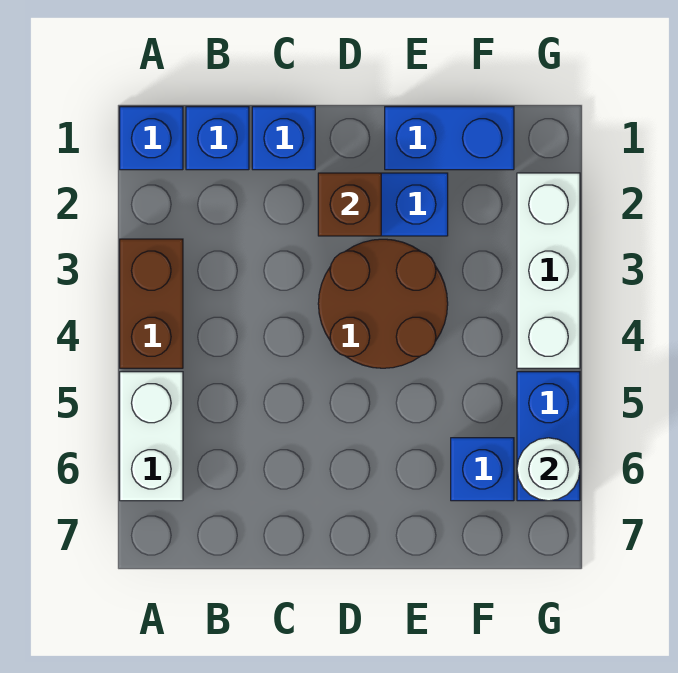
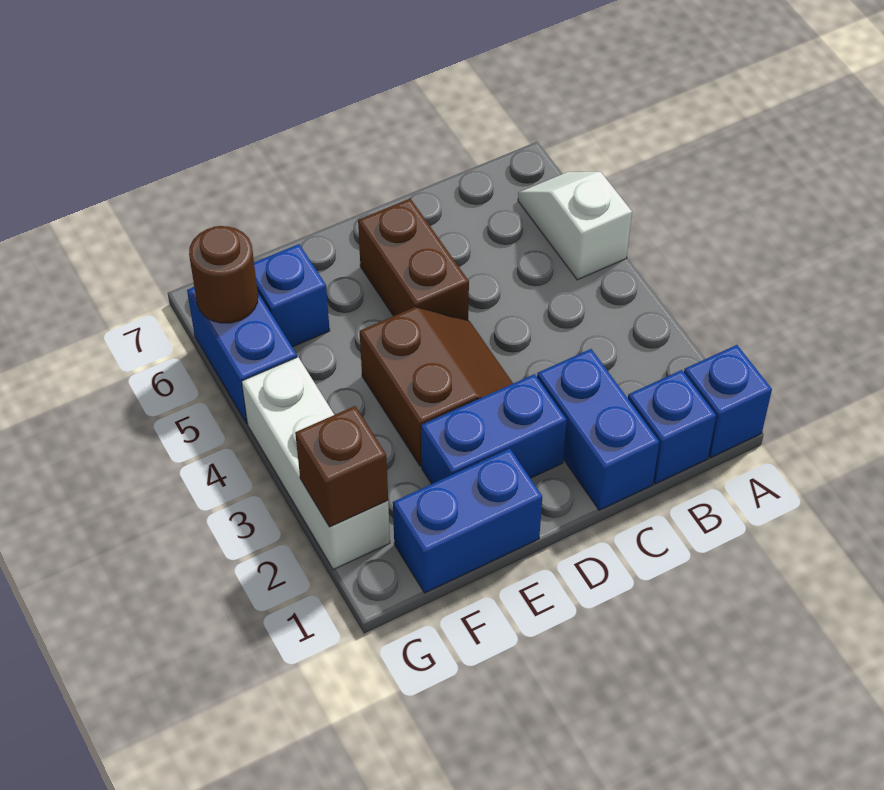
brown brick A3:A4 level 1 -> brown brick D5:D6 level 1
white brick A5:A6 level 1 -> white slope A5:A6 level 1 top 5
blue brick C1 level 1 -> blue brick C1:C2 level 1
brown brick D2 level 2 -> brown brick G2 level 2
brown round brick D3:E4 level 1 -> brown slope D3:E4 level 1 top E
white round brick G6 level 2 -> brown round brick G6 level 2

